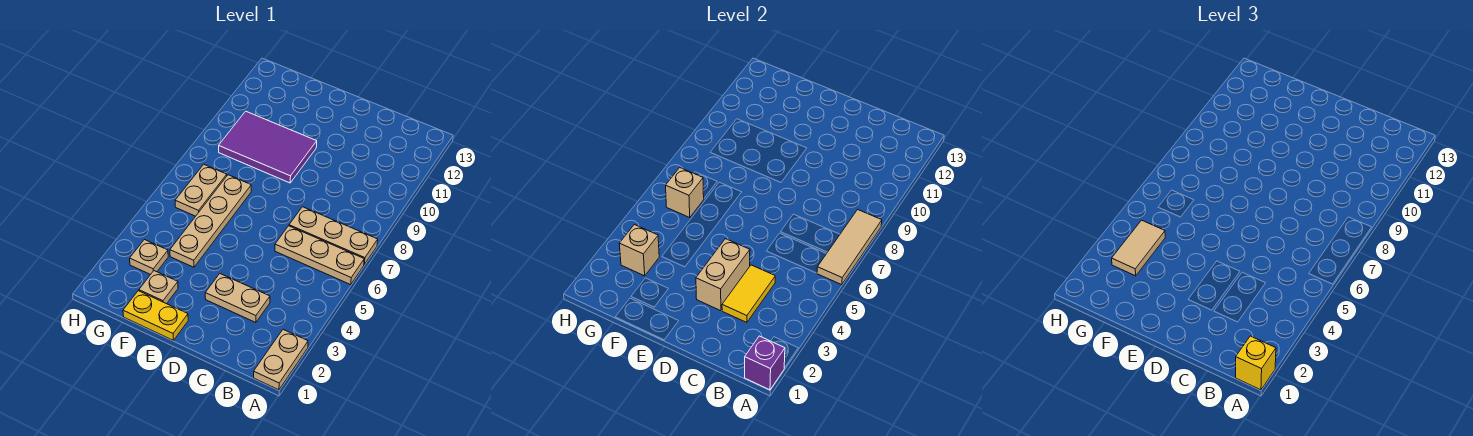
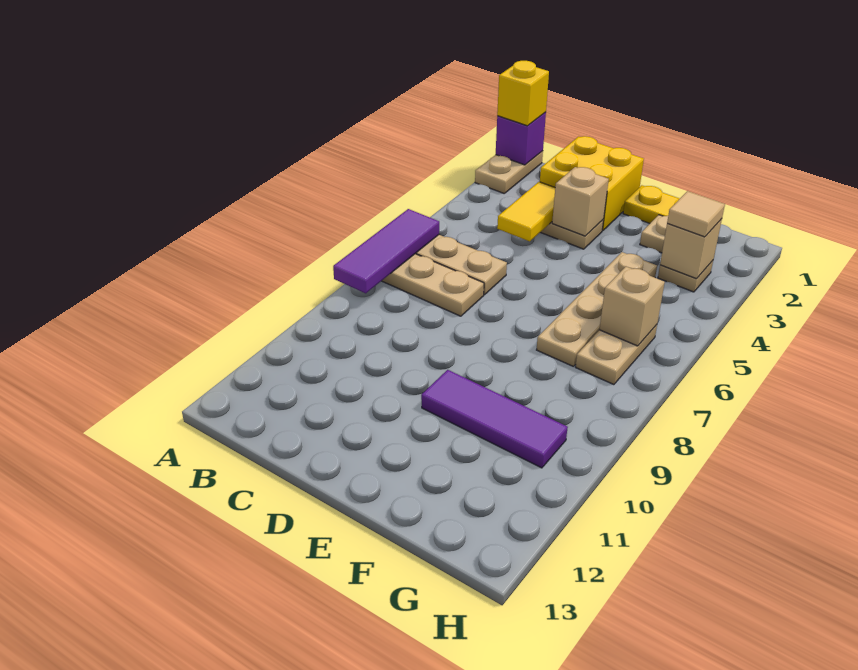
tan tile A6:A8 level 2 -> purple tile A6:A8 level 2
none -> yellow brick C1:D2 level 1
tan brick D3:D4 level 2 -> tan brick D3 level 2
purple tile E9:G10 level 1 -> purple tile E10:G10 level 1
tan tile G3:G4 level 3 -> tan tile G3 level 3

